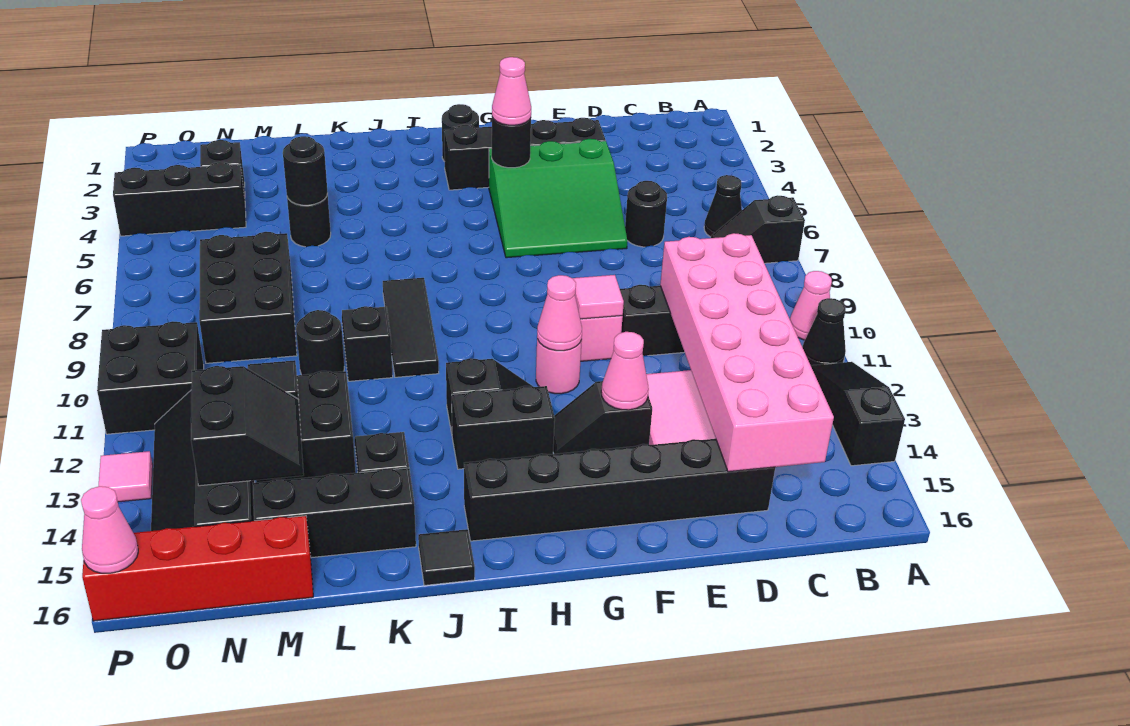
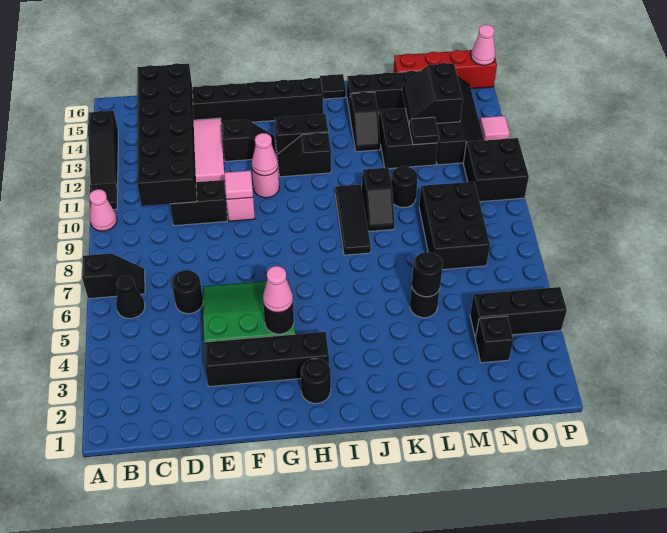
black cone A11 level 1 -> black tile A11 level 1
pink brick C10:D15 level 2 -> black brick C10:D15 level 2
pink cone F13 level 2 -> none

